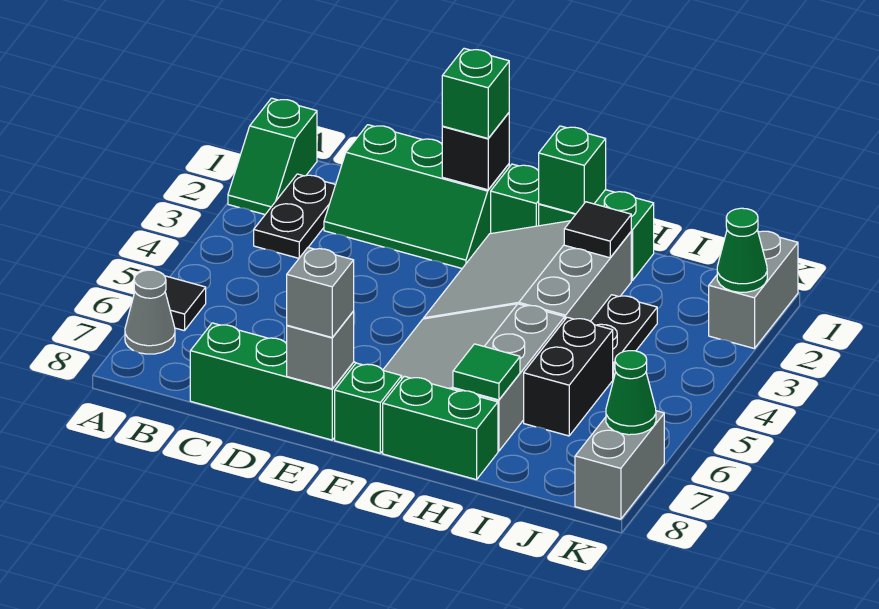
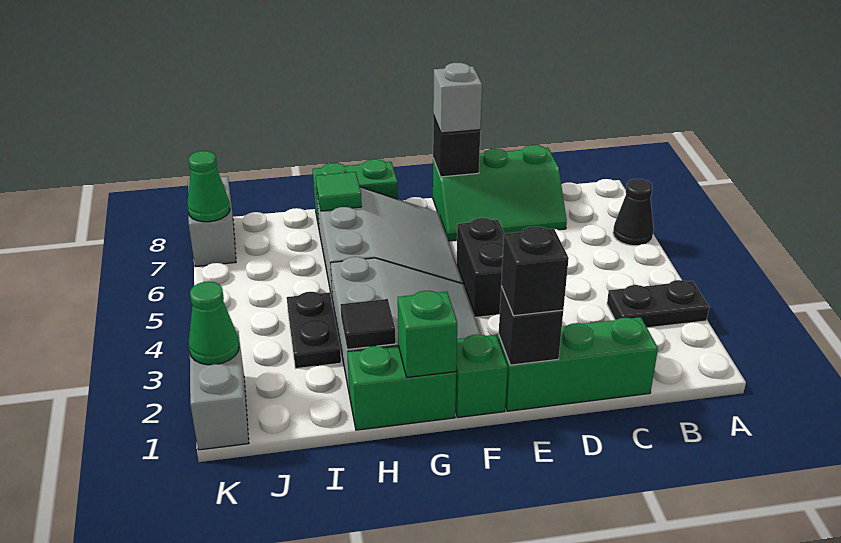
green slope A1:A2 level 1 top 1 -> none
black tile A6 level 1 -> black cone A6 level 1
grey cone A7 level 1 -> none
black plate B2:B3 level 1 -> black plate A3:B3 level 1
green brick E1 level 3 -> black brick E1 level 3
grey brick E8 level 2 -> black brick E8 level 2
green brick F8 level 1 -> none
black brick I5:I6 level 1 -> black brick E4:E5 level 1

